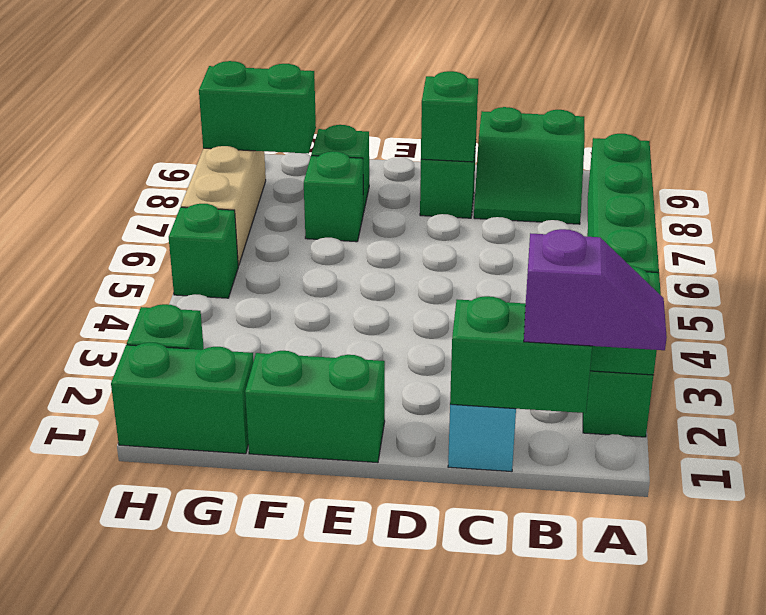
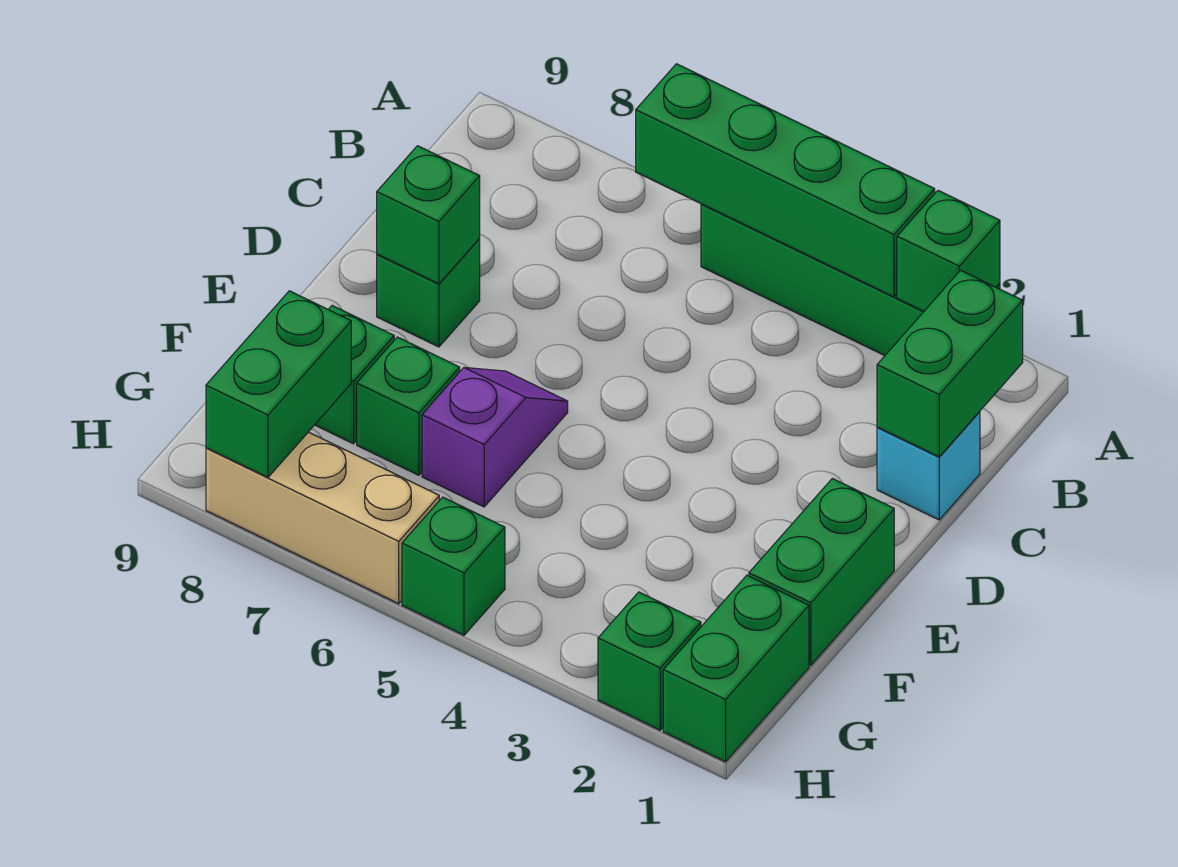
purple slope A1:B1 level 3 top B -> purple slope E6:F6 level 1 top F
green slope B8:C9 level 1 top 9 -> none

